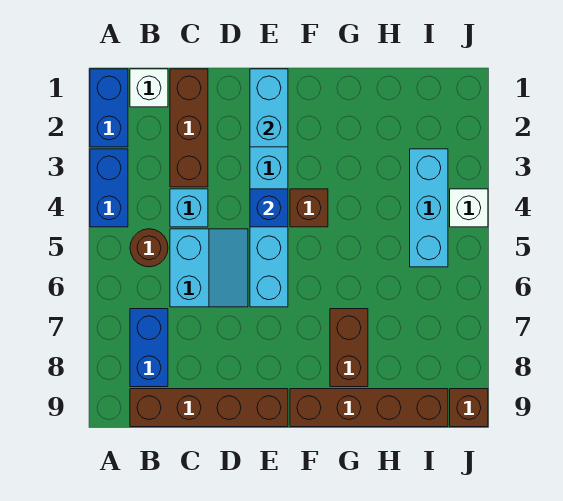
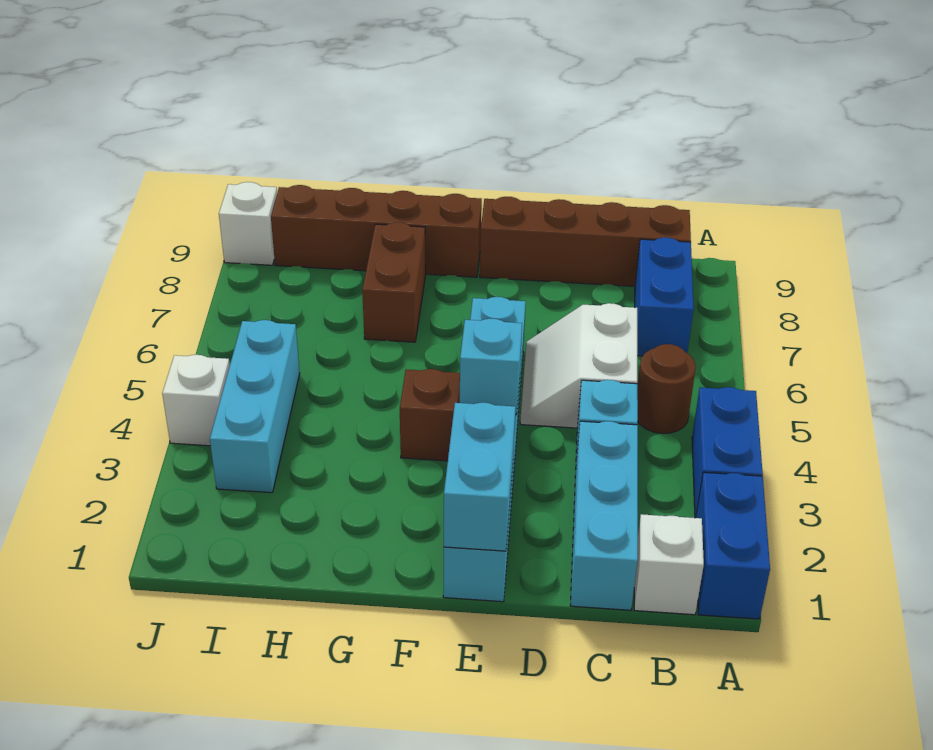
brown brick C1:C3 level 1 -> cyan brick C1:C3 level 1
cyan slope C5:D6 level 1 top C -> white slope C5:D6 level 1 top C
blue brick E4 level 2 -> cyan brick E4 level 2
brown brick J9 level 1 -> white brick J9 level 1

